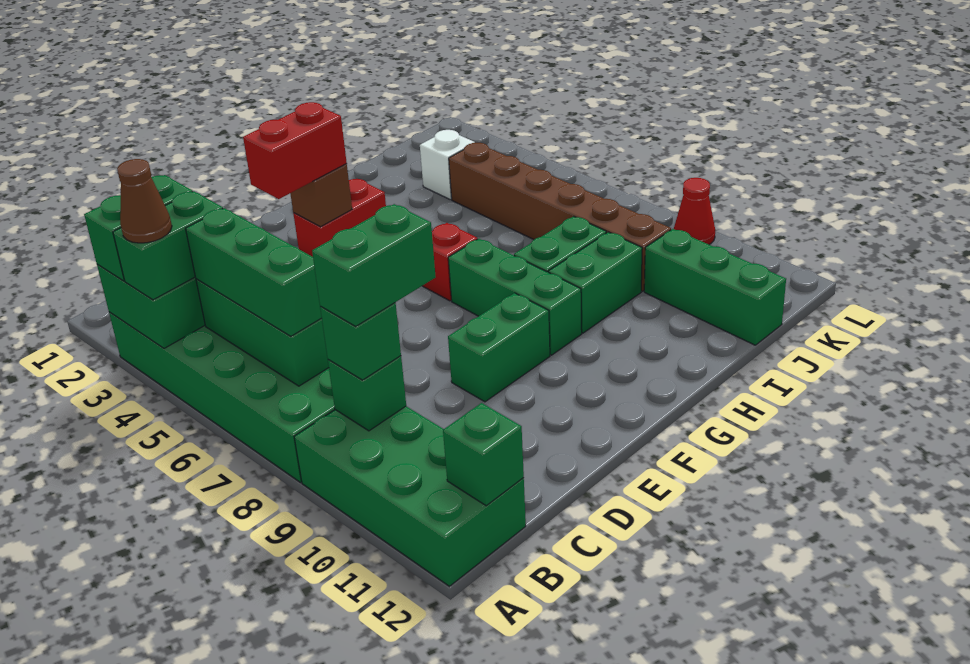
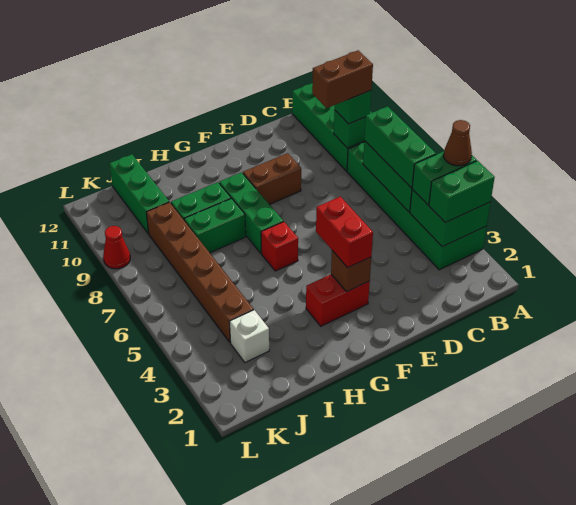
green brick B9:C9 level 4 -> brown brick B9:C9 level 4
green brick B12 level 2 -> none
red brick E3:F3 level 3 -> red brick F3:F4 level 3
green brick E9:F9 level 1 -> brown brick E9:F9 level 1

